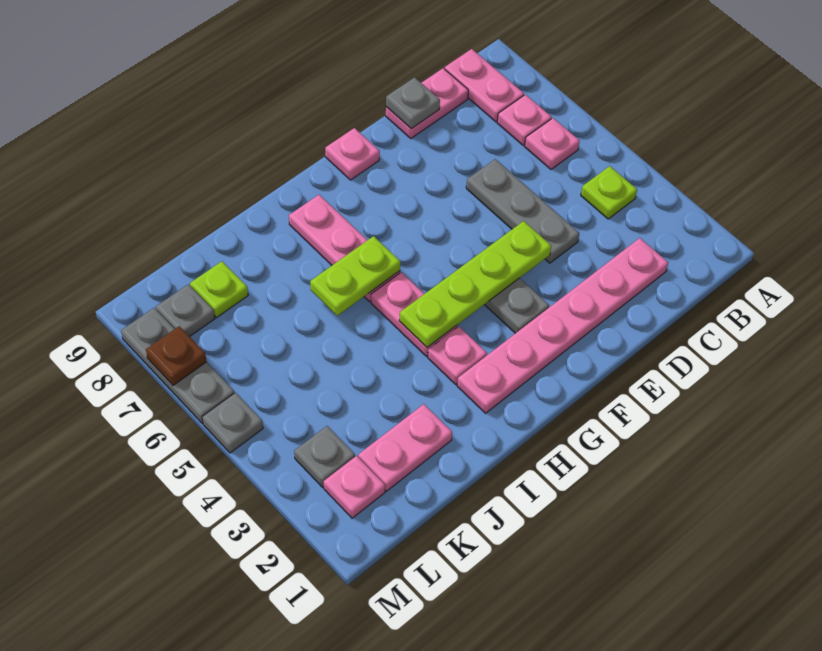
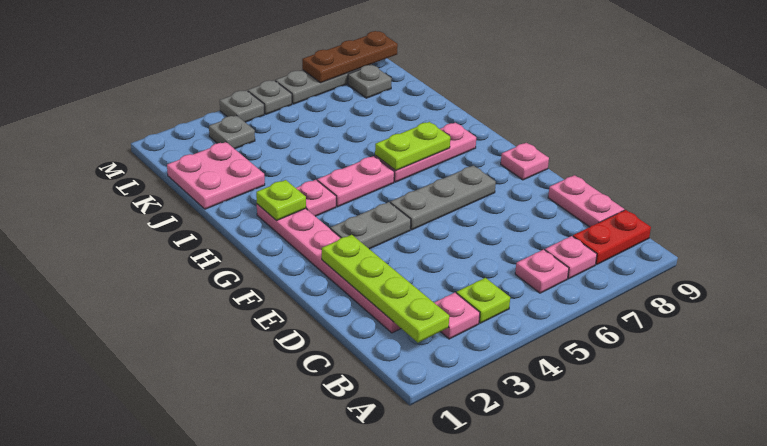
pink plate B8:B9 level 1 -> red plate B8:B9 level 1
grey plate D4:D6 level 1 -> grey plate F5:F7 level 1
grey plate D9 level 2 -> grey plate M4 level 1
lime plate E4:H4 level 2 -> lime plate B2:E2 level 2
lime plate H6:I6 level 2 -> lime plate H6:H7 level 2
pink plate J2:K2 level 1 -> pink plate J1:K2 level 1
lime plate K8 level 1 -> lime plate H2 level 2
pink plate L2 level 1 -> pink plate B3 level 1
brown plate M7 level 2 -> brown plate M7:M9 level 2

